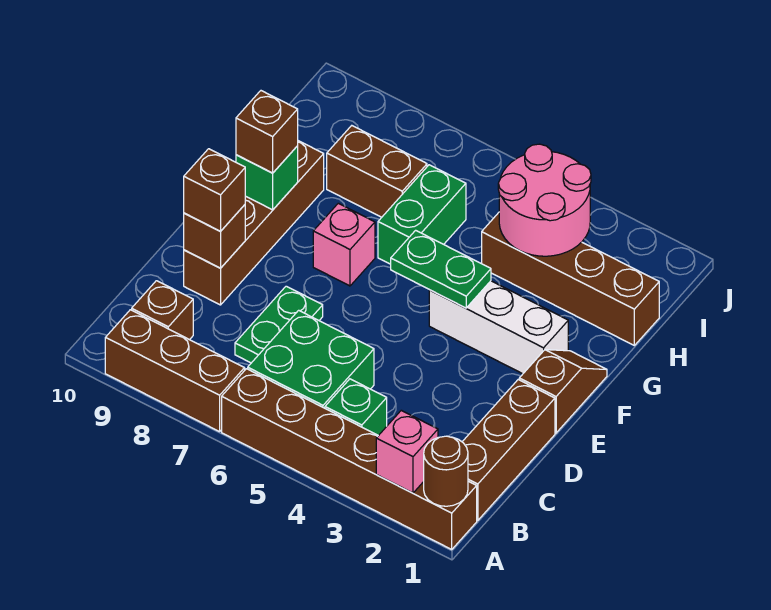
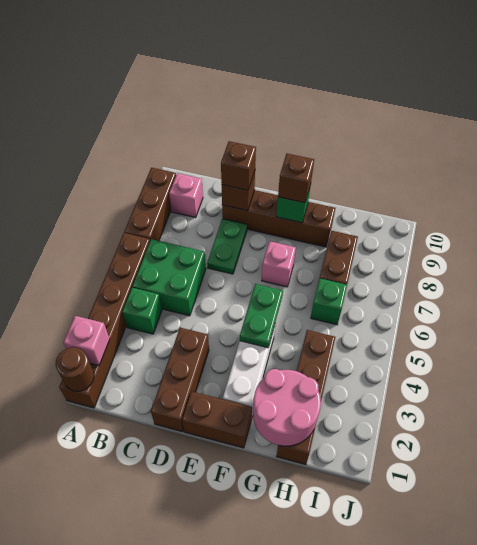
brown brick B1:D1 level 1 -> brown brick D1:D3 level 1
brown brick B9 level 1 -> pink brick B9 level 1
green plate C7:D7 level 1 -> green plate D7:D8 level 1
brown slope E1:F1 level 1 top E -> brown brick E1:F1 level 1
green brick G6:H6 level 1 -> green brick H6 level 1
pink round brick H3:I4 level 2 -> pink round brick G1:H2 level 2

